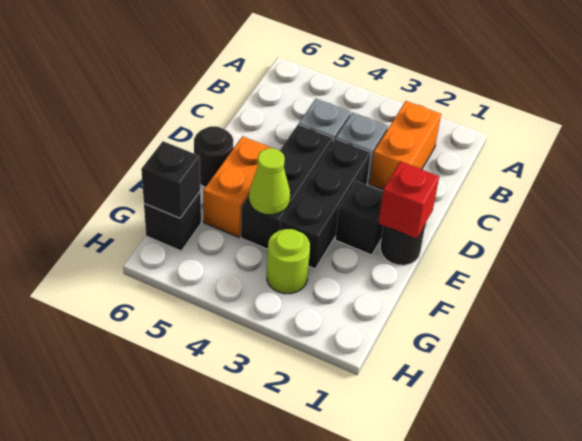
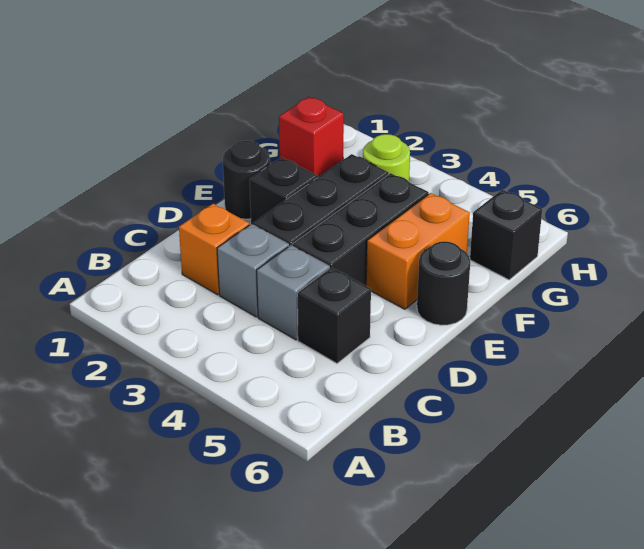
orange brick B2:C2 level 1 -> orange brick C2 level 1
red brick E1 level 2 -> red brick G1 level 1
lime cone F4 level 2 -> none
black brick G6 level 2 -> black brick C5 level 1

